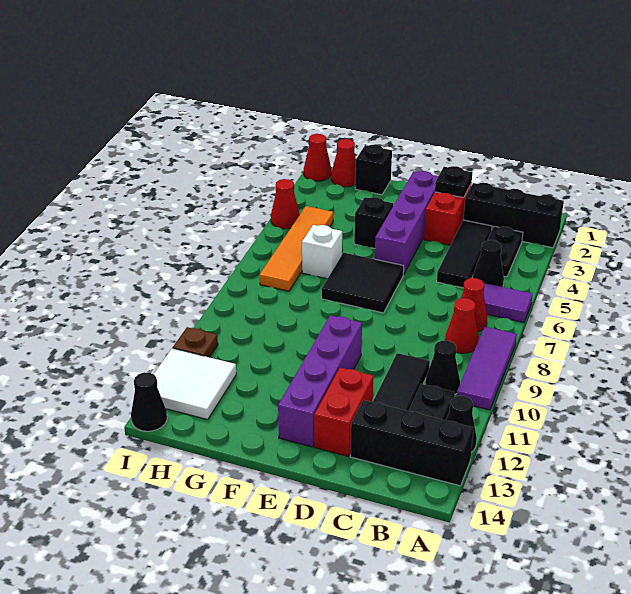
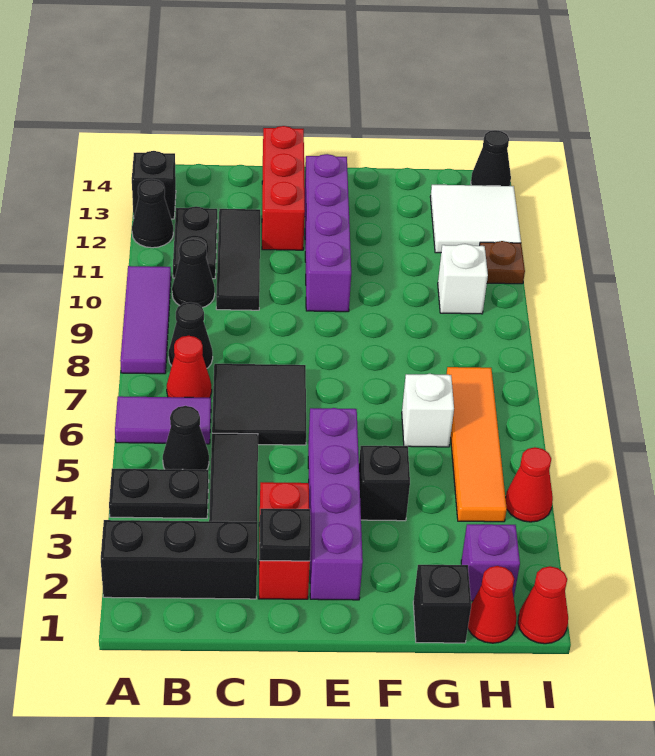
black brick A13:C13 level 1 -> black brick A13 level 1
black plate B3:B4 level 1 -> black plate A4:B4 level 1
red cone B8 level 1 -> black cone B8 level 1
red brick D12:D13 level 1 -> red brick D12:D14 level 1
black tile E6:F7 level 1 -> black tile C6:D7 level 1
none -> purple brick H2 level 1
none -> white brick H10 level 1

